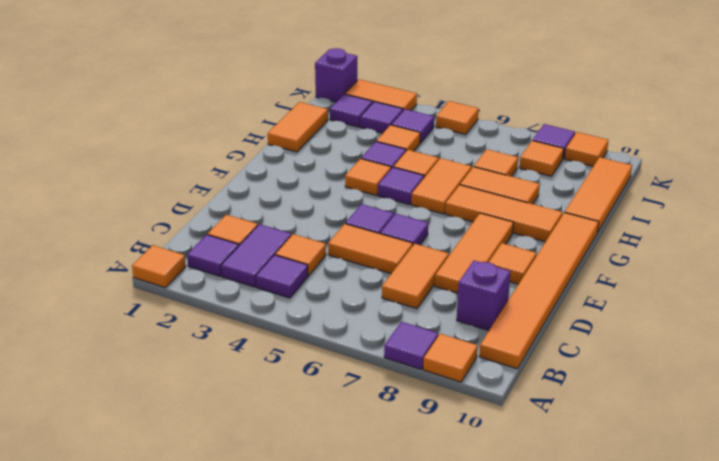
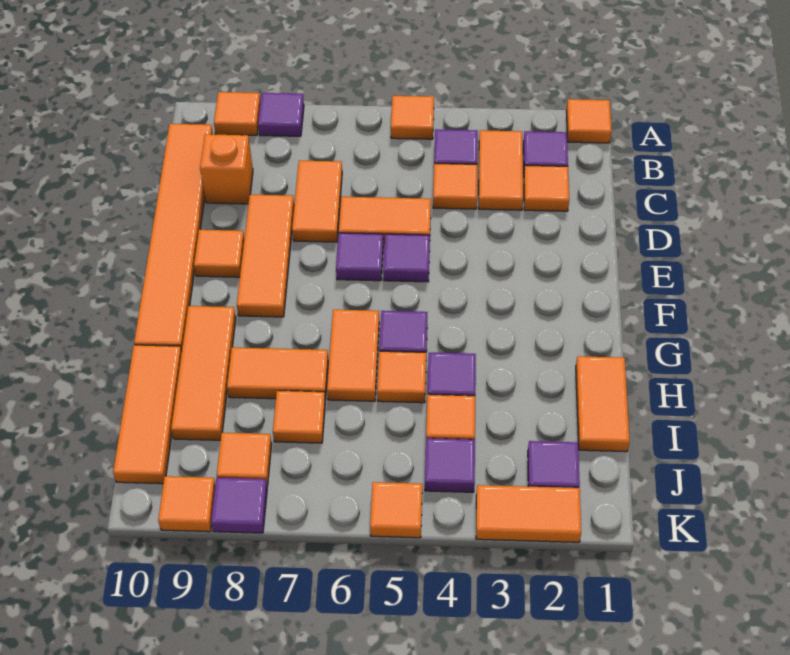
purple tile B3:C3 level 1 -> orange tile B3:C3 level 1
purple brick C9 level 1 -> orange brick C9 level 1
orange tile G4 level 1 -> orange tile A5 level 1
orange tile G7:G9 level 1 -> orange tile G9:I9 level 1
purple tile J3 level 1 -> none
purple brick K1 level 1 -> none

